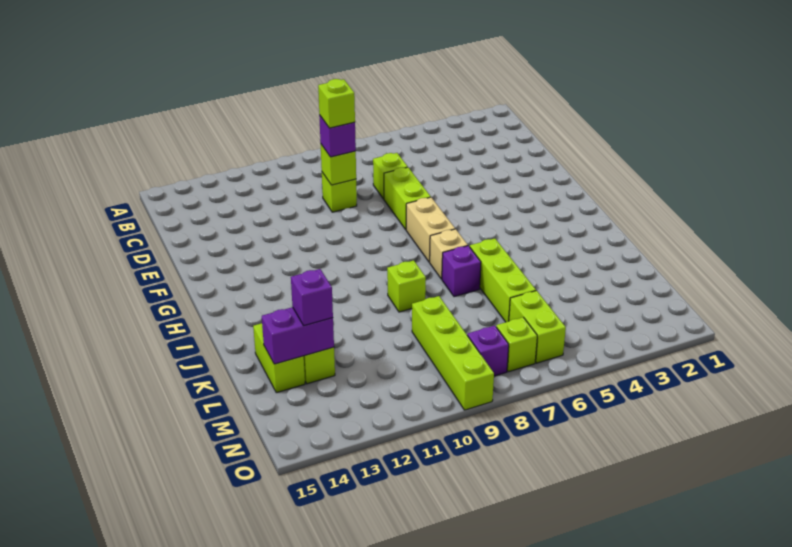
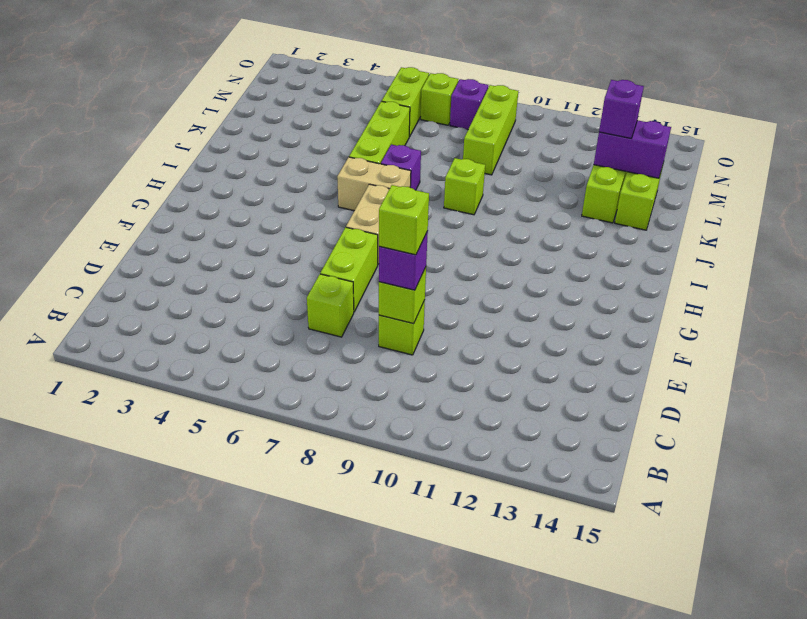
tan brick I7 level 1 -> tan brick I6:I7 level 1
lime brick L9:O9 level 1 -> lime brick L9:N9 level 1

